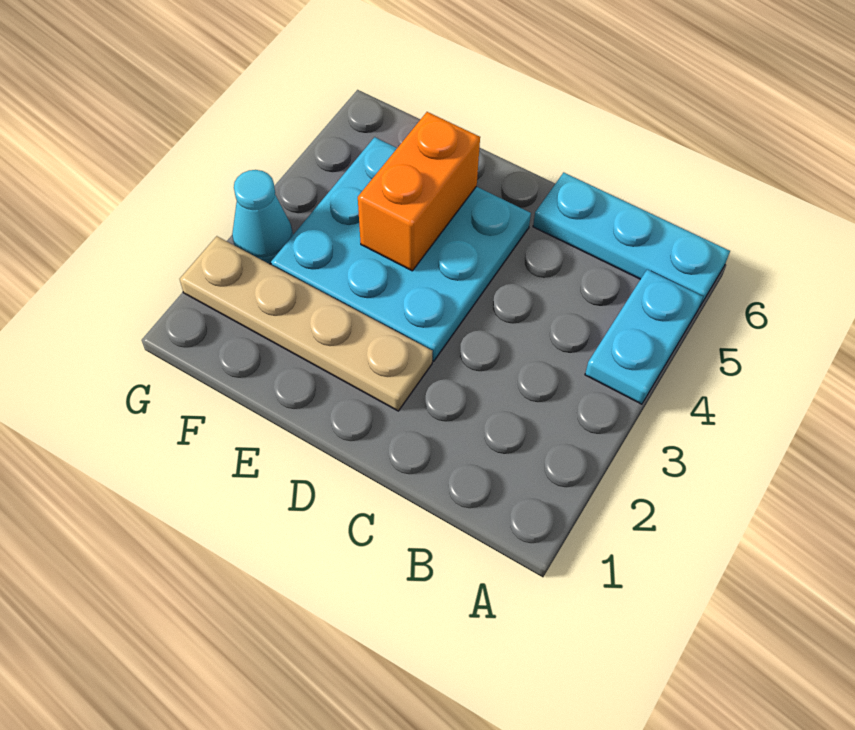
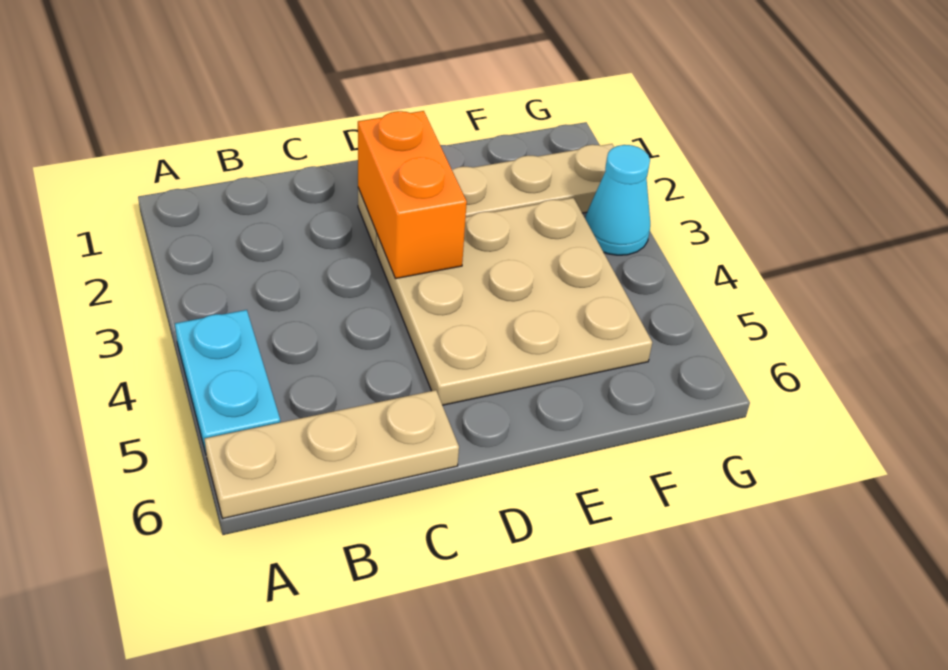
cyan plate A6:C6 level 1 -> tan plate A6:C6 level 1
cyan plate D3:F5 level 1 -> tan plate D3:F5 level 1
orange brick E4:E5 level 2 -> orange brick D2:D3 level 2

